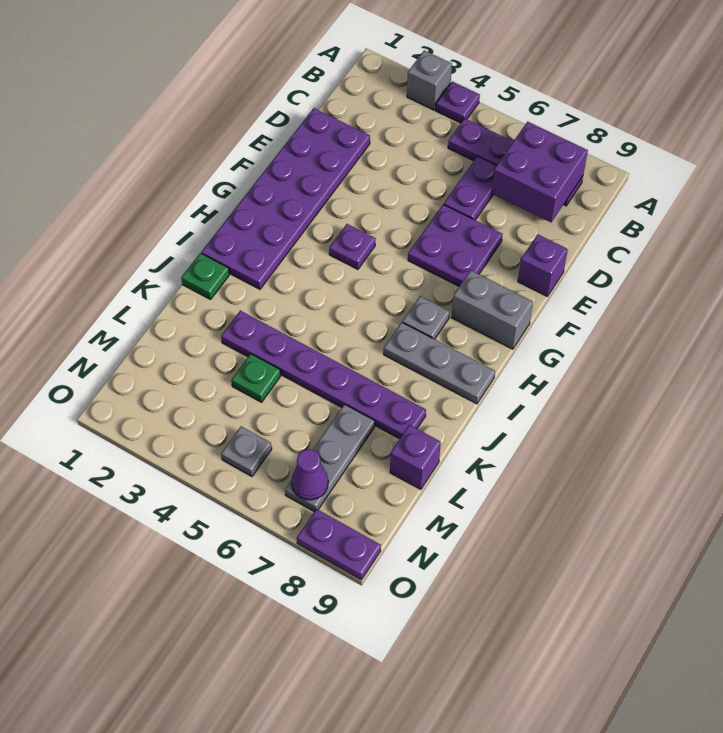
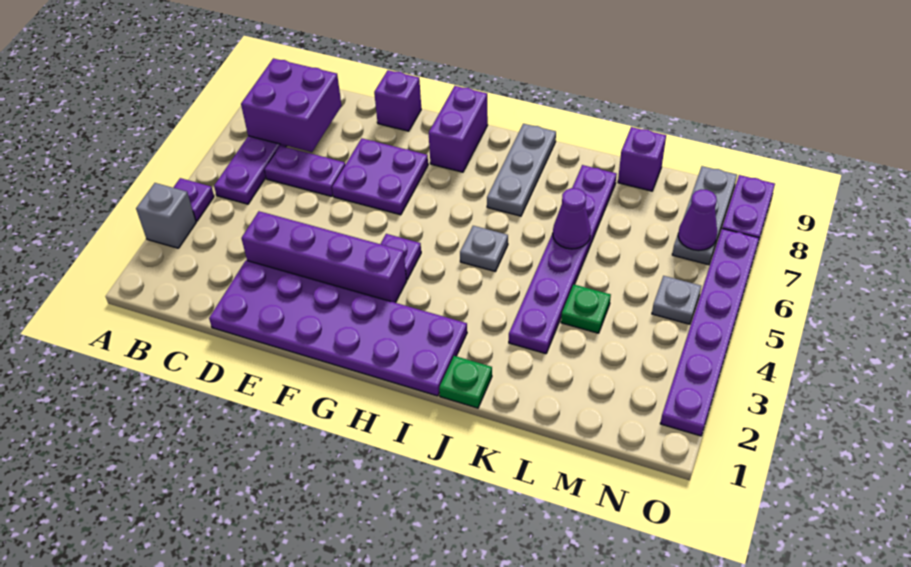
none -> purple brick D3:G3 level 1
grey brick G8:G9 level 1 -> purple brick G8:G9 level 1
grey plate H7 level 1 -> grey plate I5 level 1
none -> purple cone K6 level 2
grey plate L7:N7 level 1 -> grey plate N7:N9 level 1
none -> purple plate O2:O7 level 1

